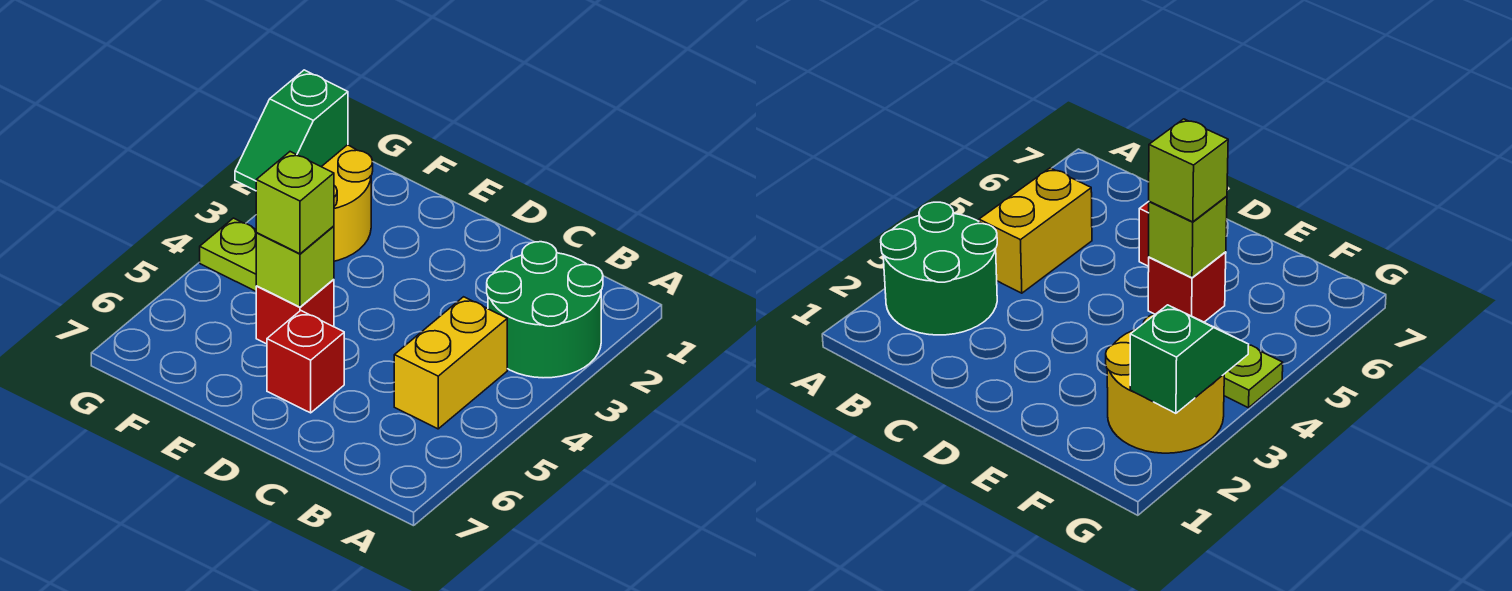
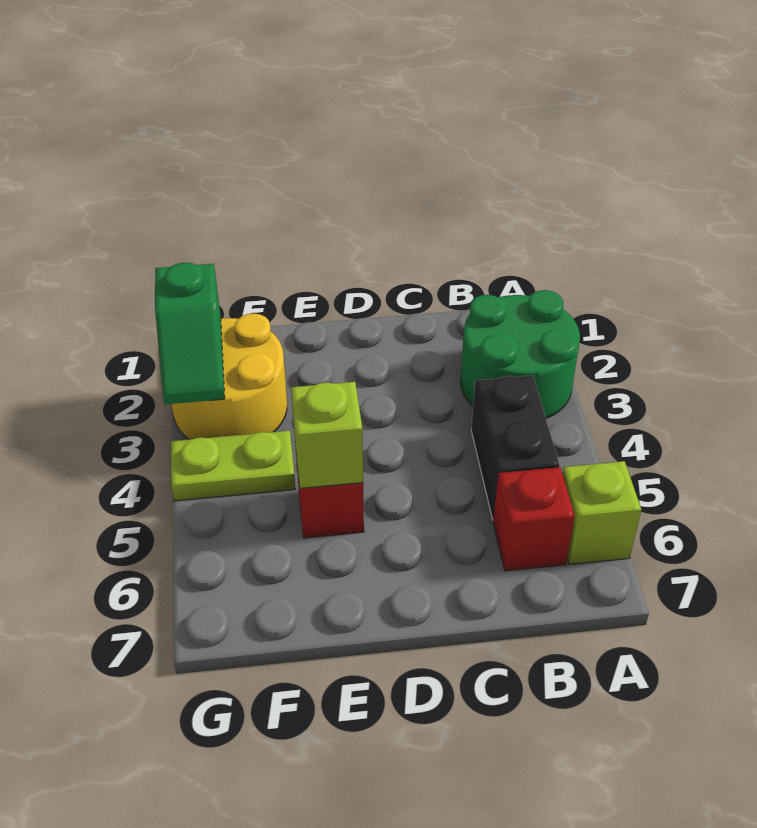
yellow brick B4:B5 level 1 -> black brick B4:B5 level 1
red brick D6 level 1 -> red brick B6 level 1
lime brick E5 level 3 -> lime brick A6 level 1

